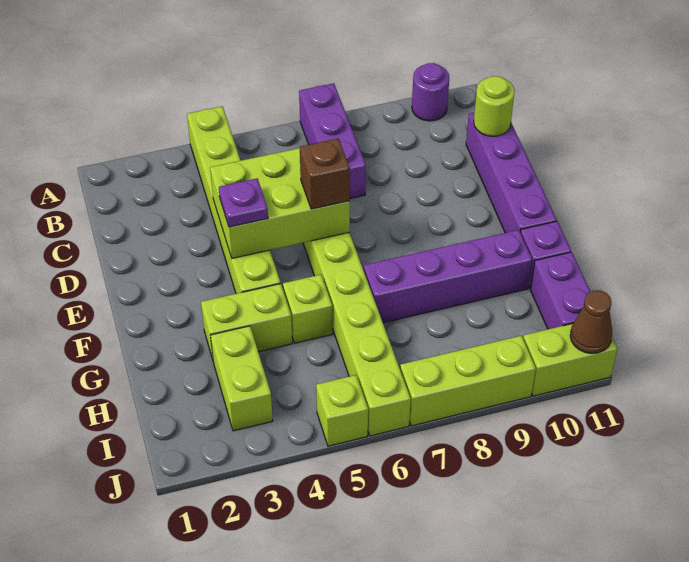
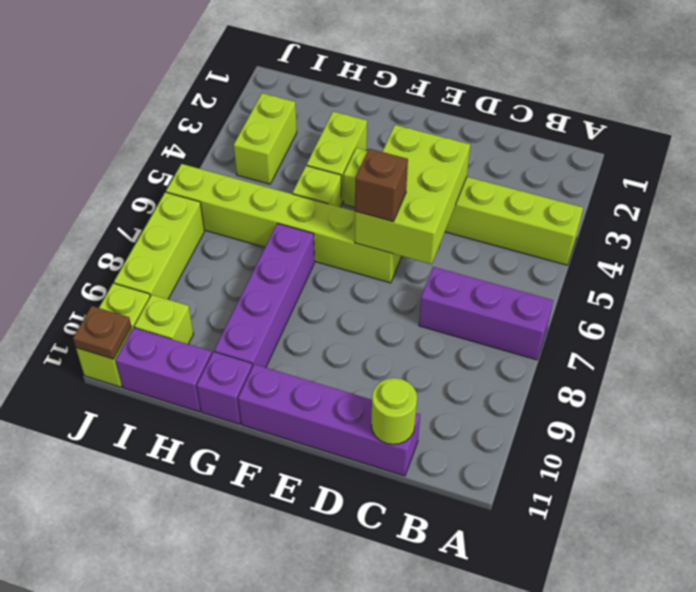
purple round brick A10 level 1 -> none
purple plate E4 level 3 -> none
lime brick H3:I3 level 1 -> lime brick I3:I4 level 1
lime brick J5 level 1 -> lime brick I10 level 1
brown cone J11 level 2 -> brown plate J11 level 2

